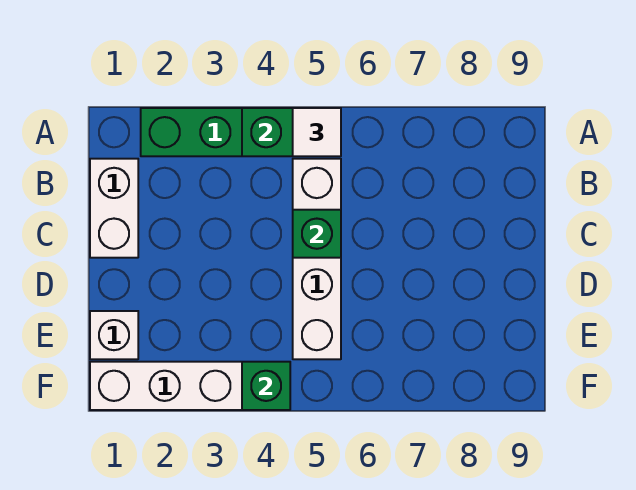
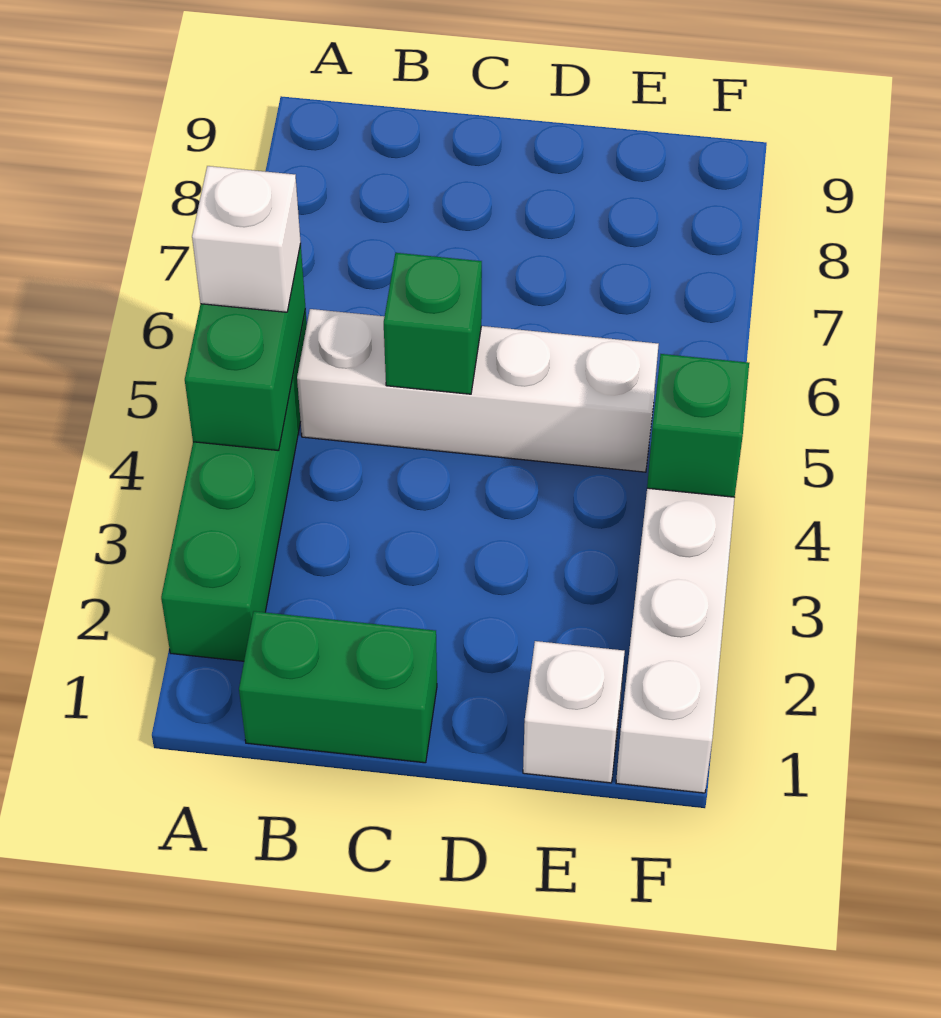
white tile A5 level 3 -> white brick A5 level 3
white brick B1:C1 level 1 -> green brick B1:C1 level 1

